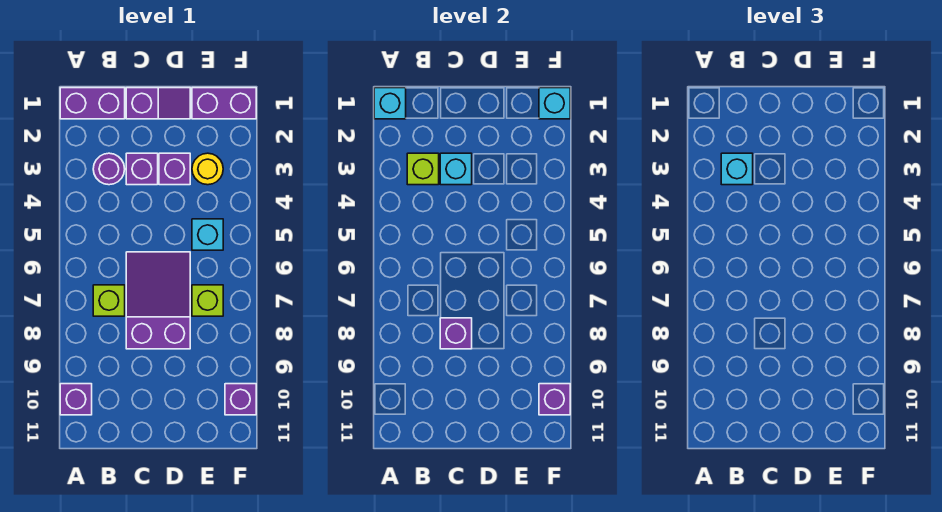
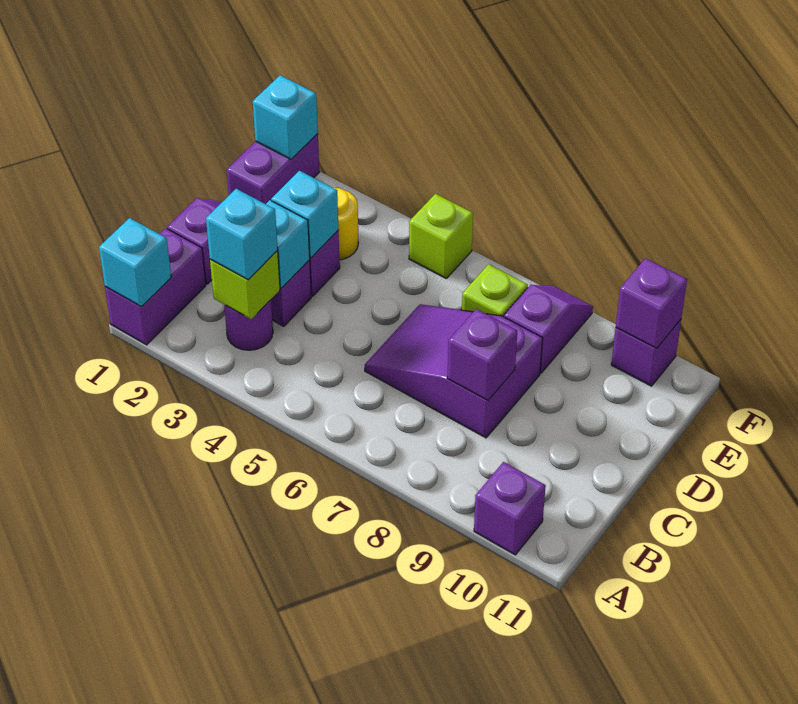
lime brick B7 level 1 -> lime brick F5 level 1
cyan brick E5 level 1 -> cyan brick D3 level 2
none -> purple slope E8:F8 level 1 top E

